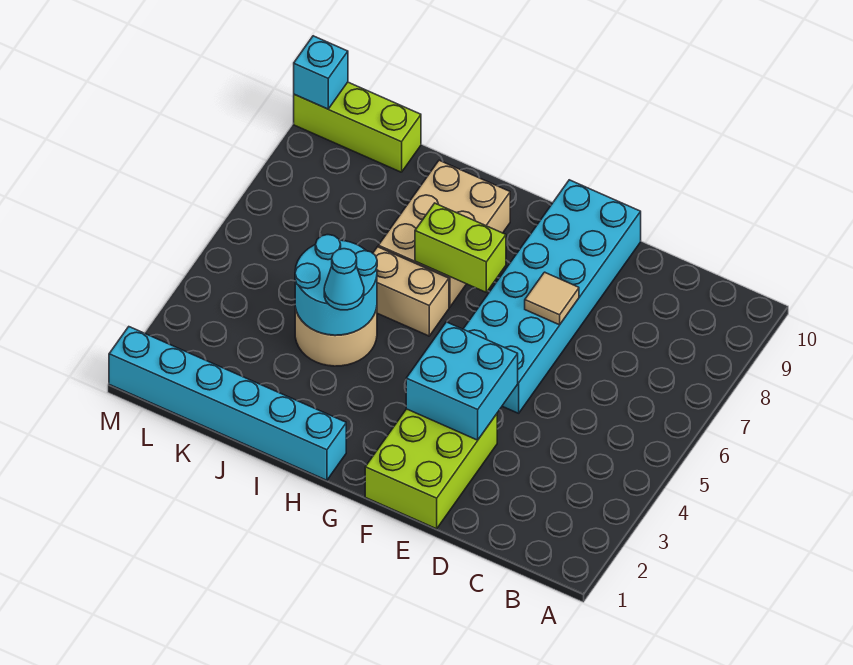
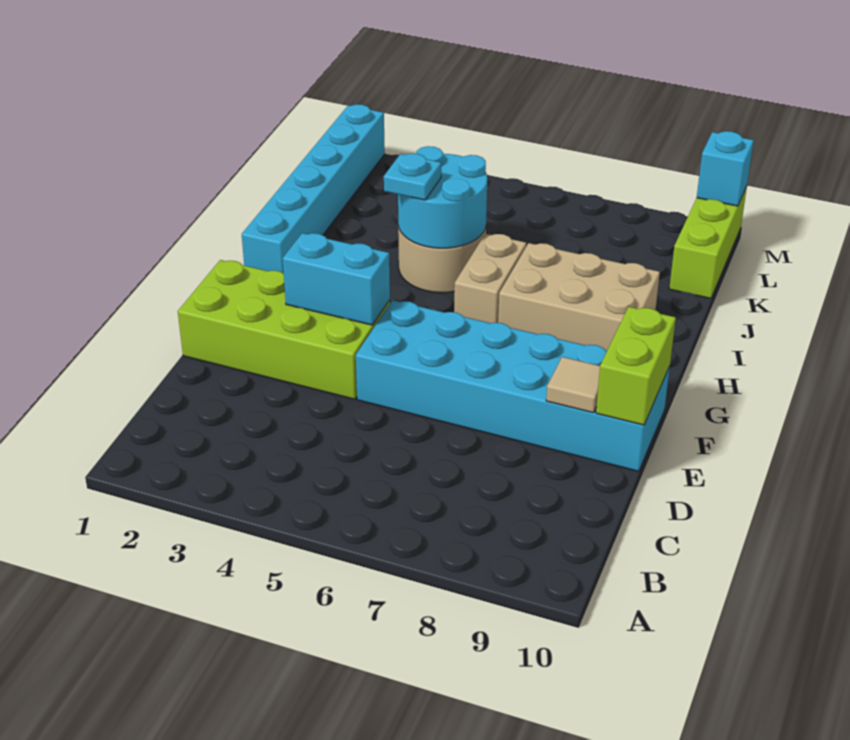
lime brick E1:F3 level 1 -> lime brick E1:F4 level 1
cyan brick E3:F4 level 2 -> cyan brick F3:F4 level 2
tan tile E7 level 2 -> tan tile E9 level 2
lime brick G7:H7 level 2 -> lime brick E10:F10 level 2
cyan cone I4 level 3 -> cyan plate I4 level 3

